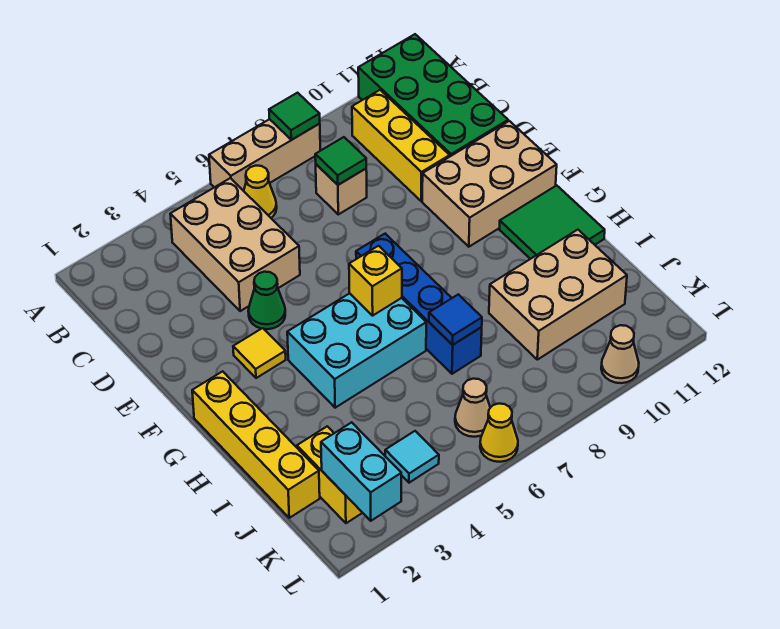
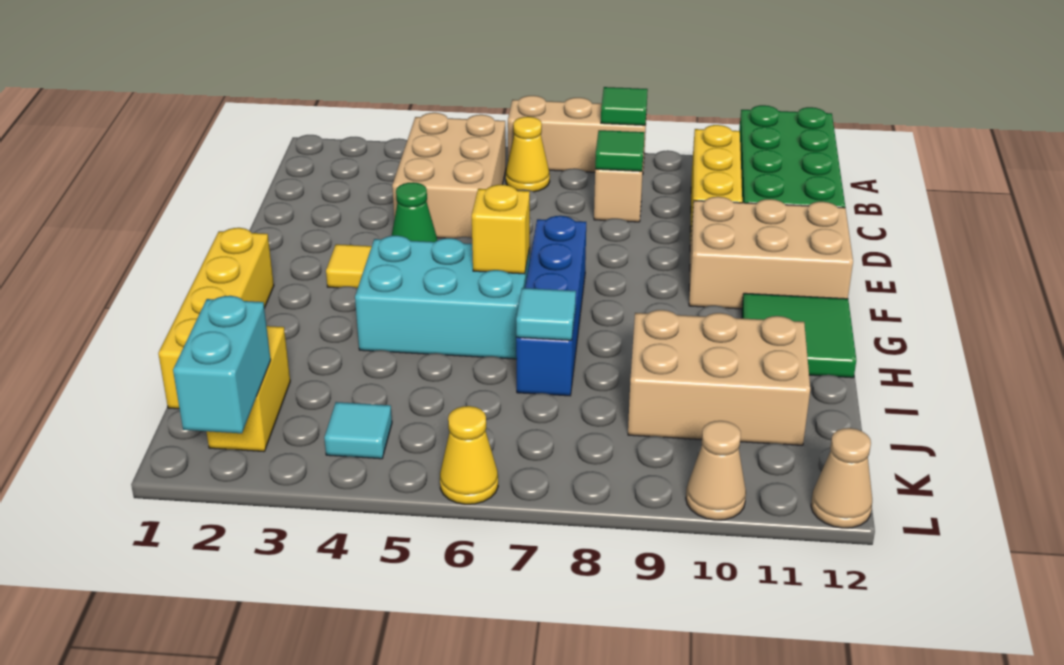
blue tile I7 level 2 -> cyan tile I7 level 2
tan cone K6 level 1 -> tan cone L12 level 1

